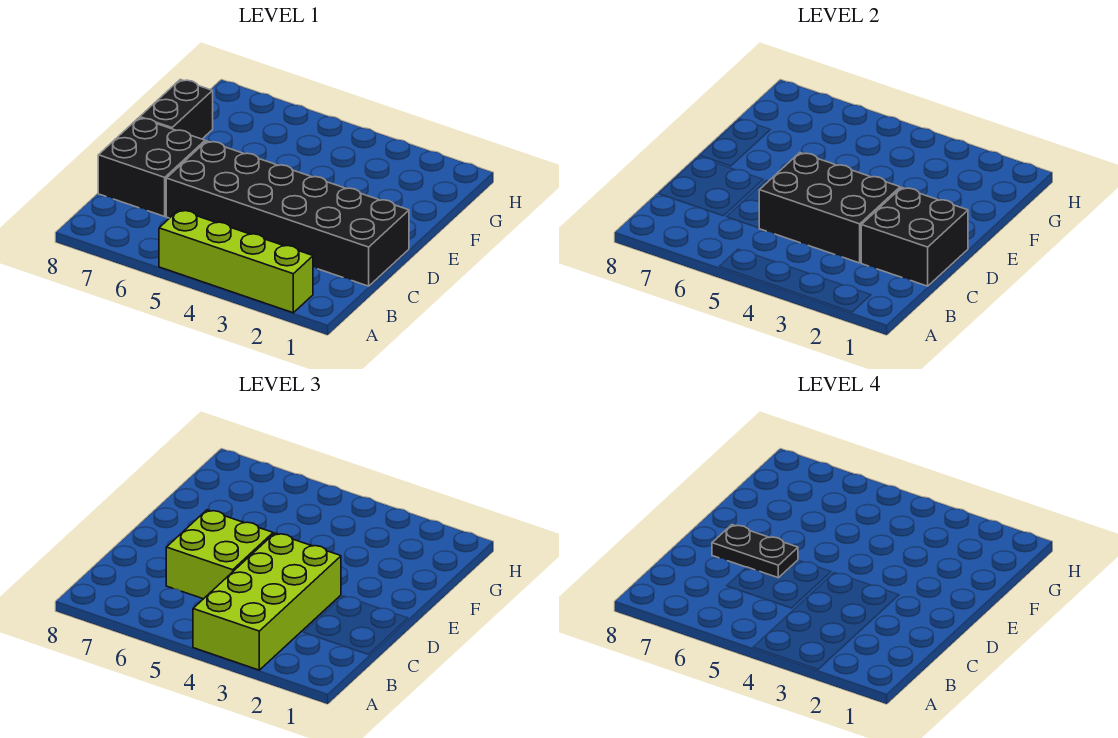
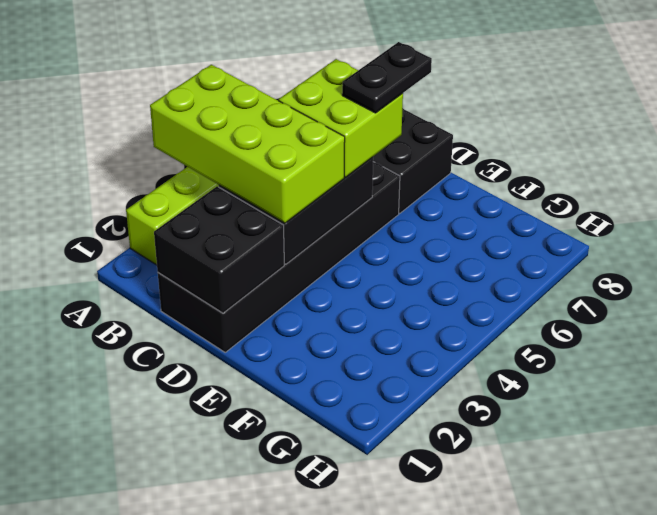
black brick E8:F8 level 1 -> none

